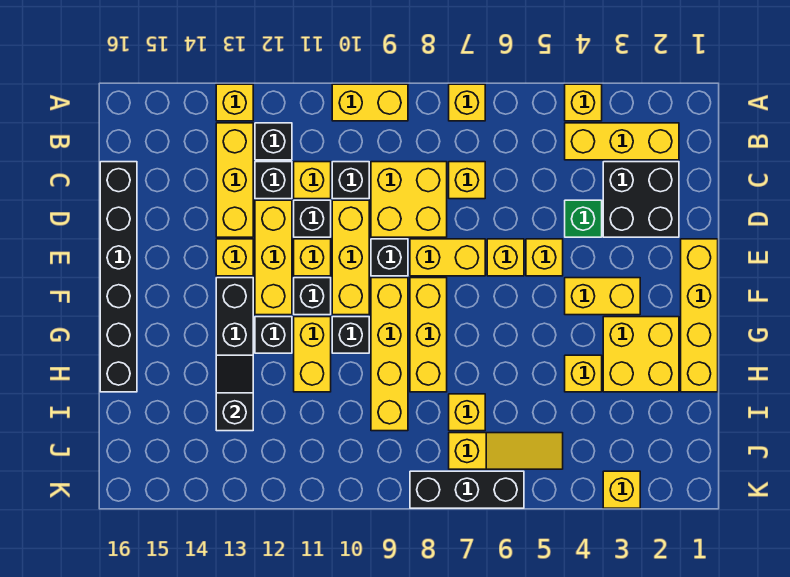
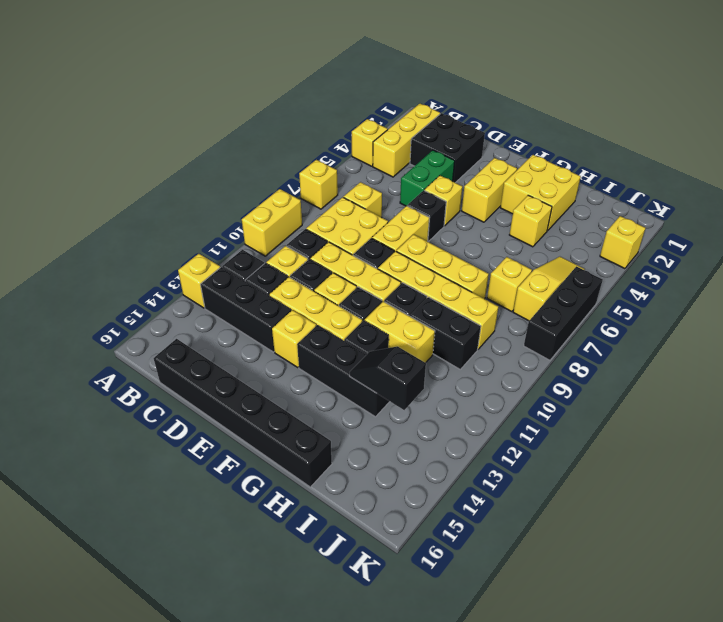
yellow brick B13:D13 level 1 -> black brick B13:D13 level 1
green brick D4 level 1 -> green brick D4:D5 level 1
yellow brick E1:H1 level 1 -> none
yellow brick E6 level 1 -> black brick E6 level 1
none -> black brick H10:I10 level 1

